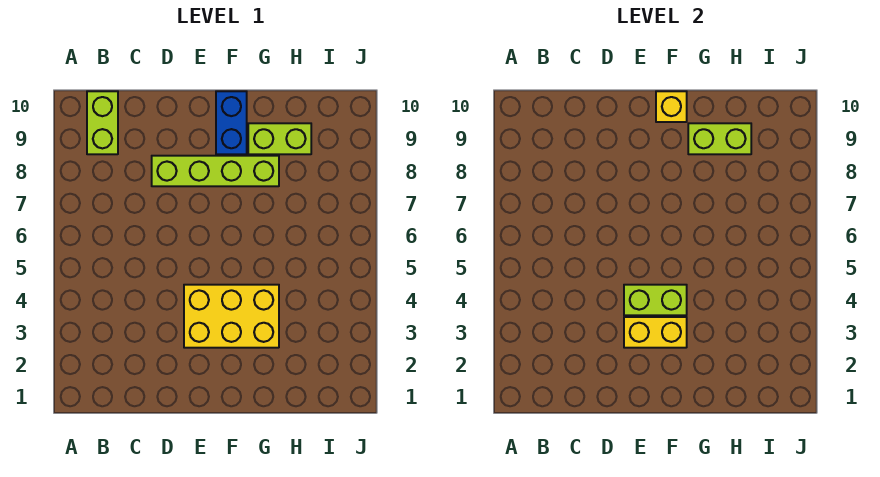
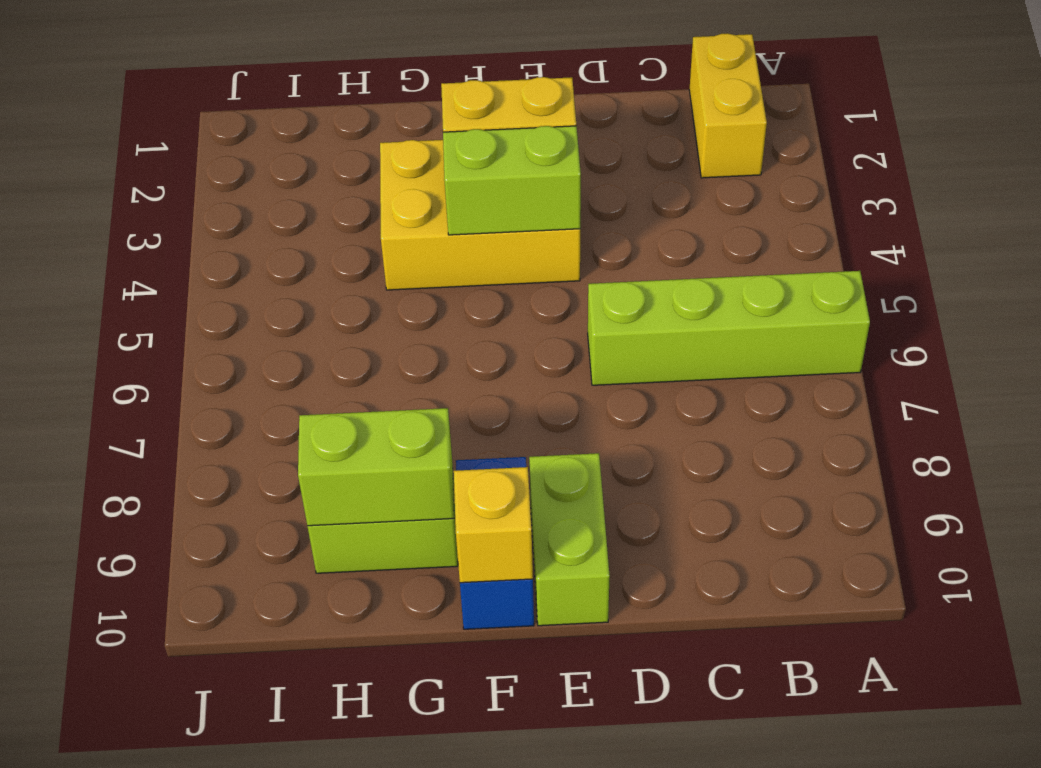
none -> yellow brick B1:B2 level 1
lime brick B9:B10 level 1 -> lime brick E9:E10 level 1
lime brick D8:G8 level 1 -> lime brick A6:D6 level 1

